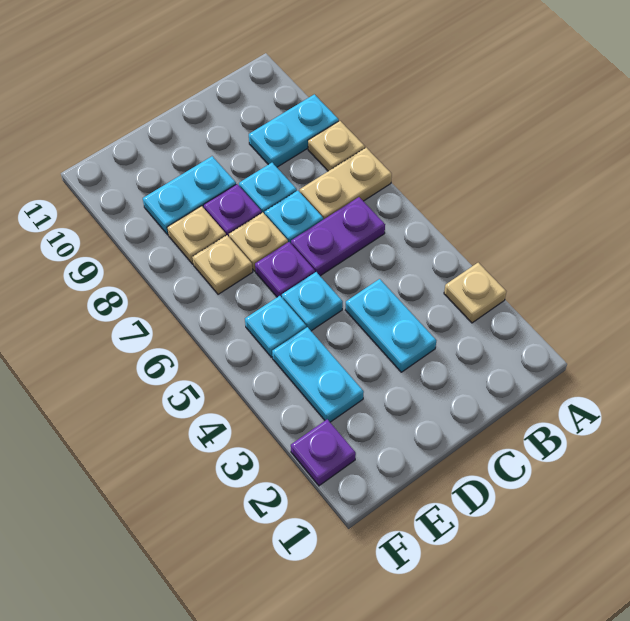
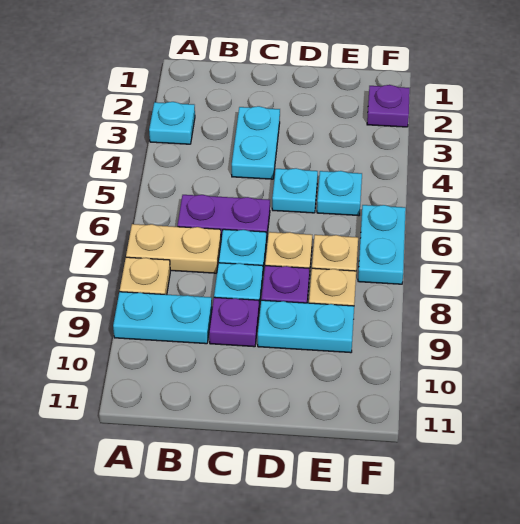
tan plate A3 level 1 -> cyan plate A3 level 1
purple plate D6 level 1 -> purple plate C9 level 1
cyan plate E3:E4 level 1 -> cyan plate F6:F7 level 1

